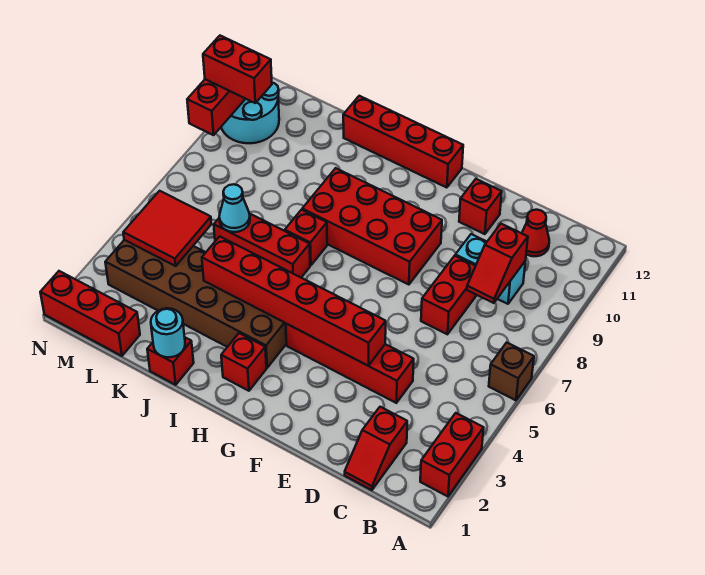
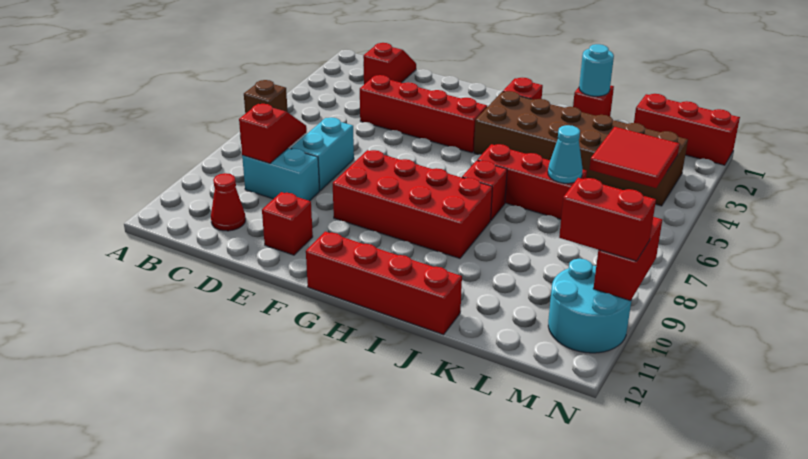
red brick A2:A3 level 1 -> none
red brick D7:D8 level 1 -> cyan brick D7:D8 level 1
red brick E4:J4 level 2 -> none

